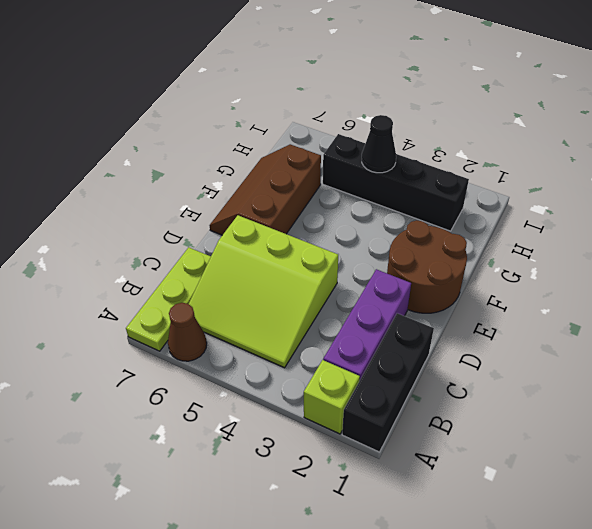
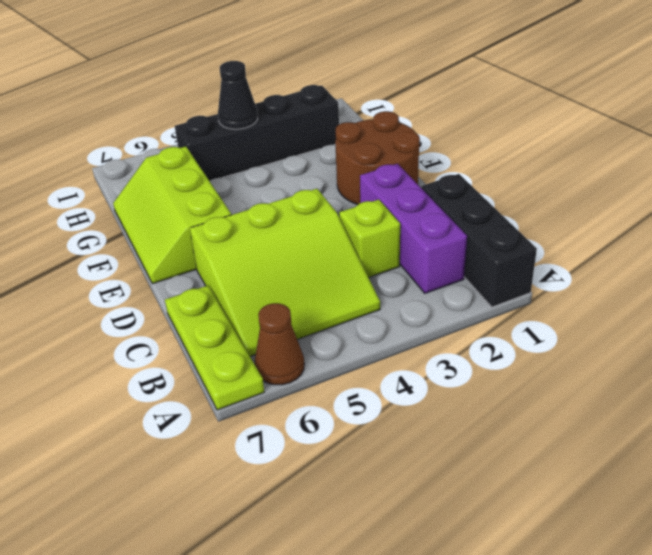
lime brick A2 level 1 -> lime brick C3 level 1
brown slope E6:G7 level 1 top 6 -> lime slope E6:G7 level 1 top 6

